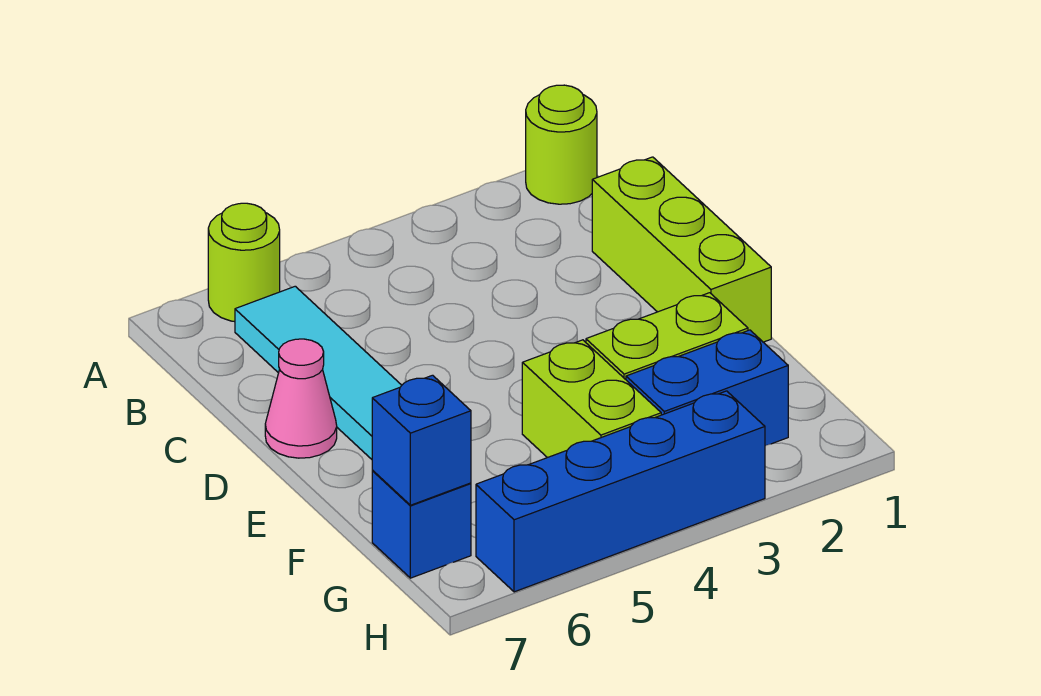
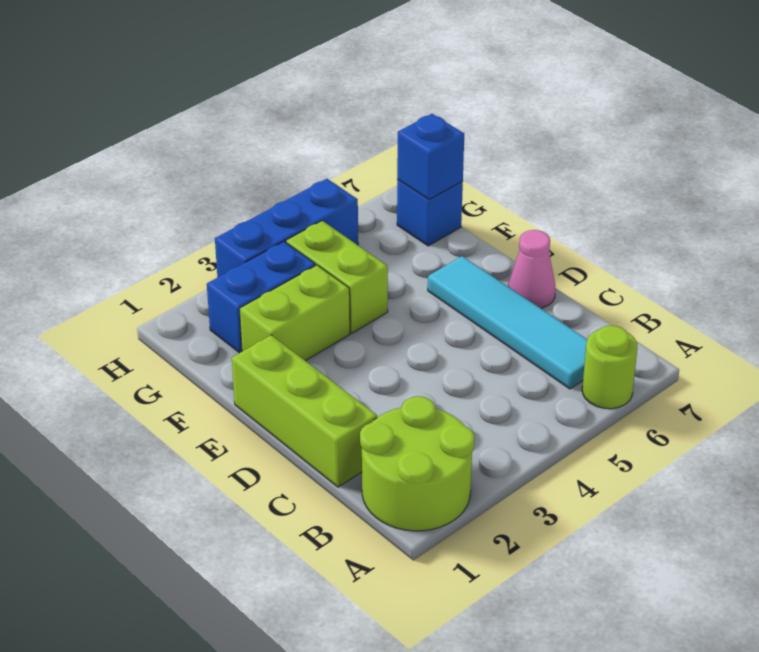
lime round brick A1 level 1 -> lime round brick A1:B2 level 1
blue brick H3:H6 level 1 -> blue brick H3:H5 level 1

